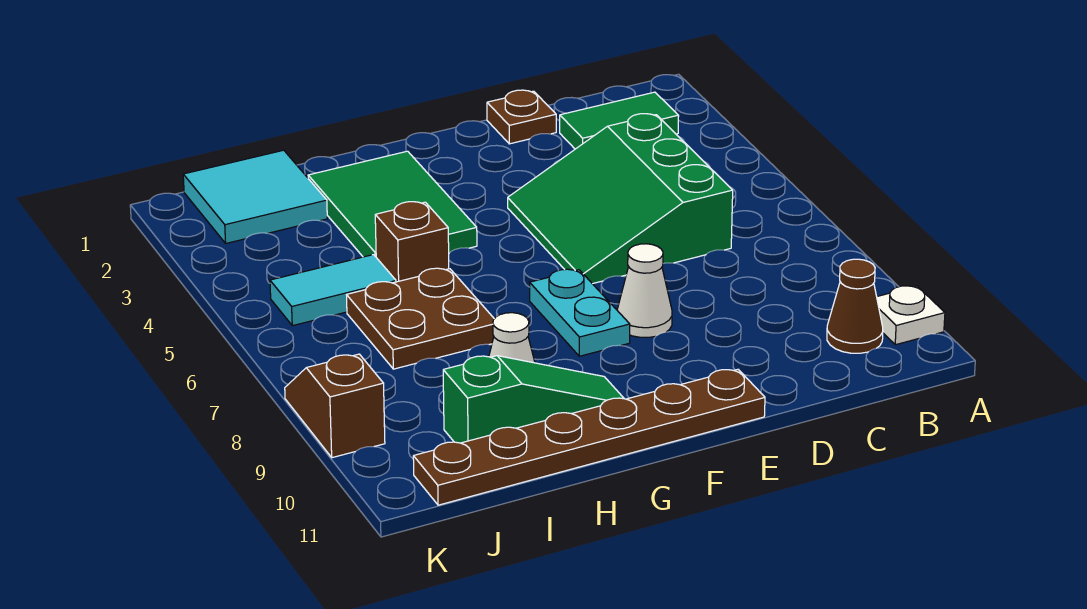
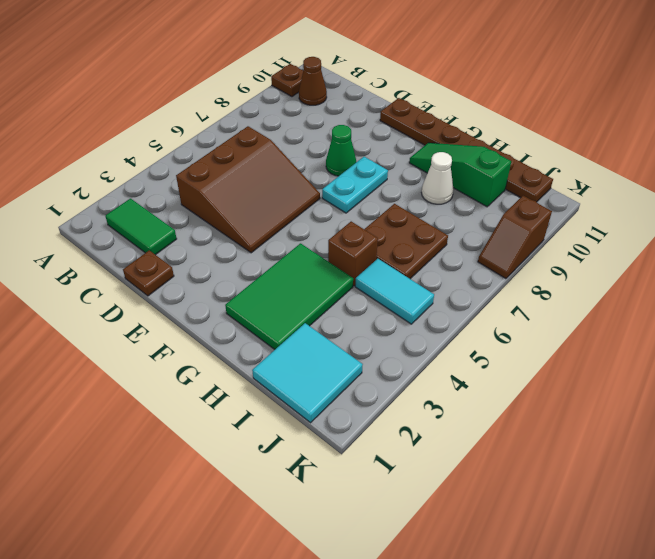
white plate A10 level 1 -> brown plate A10 level 1
green slope C4:E6 level 1 top C -> brown slope C4:E6 level 1 top C
white cone E8 level 1 -> green cone E8 level 1

